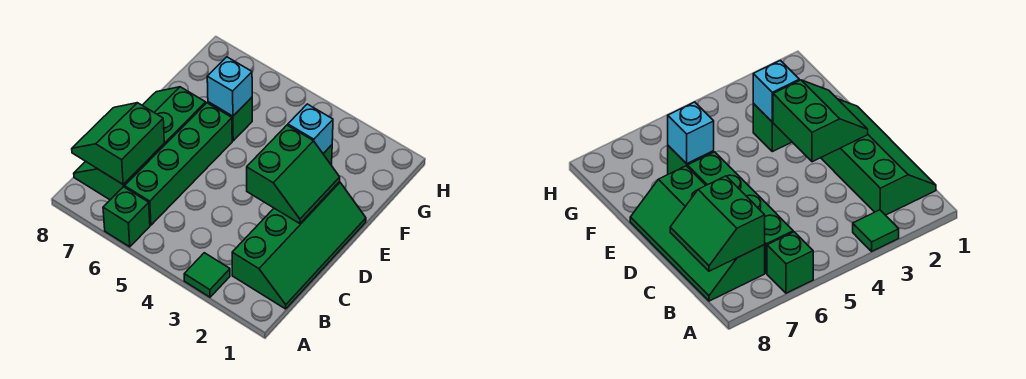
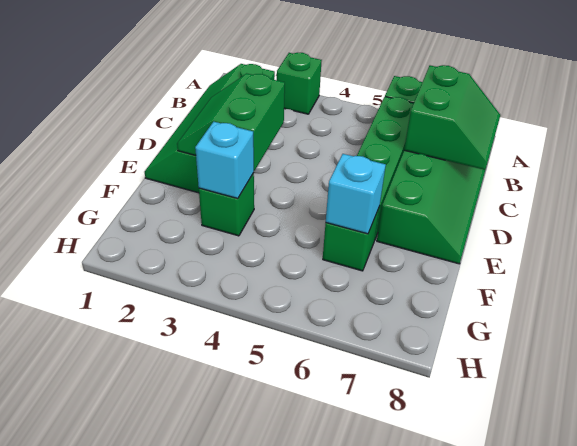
green tile A3 level 1 -> green brick A3 level 1

